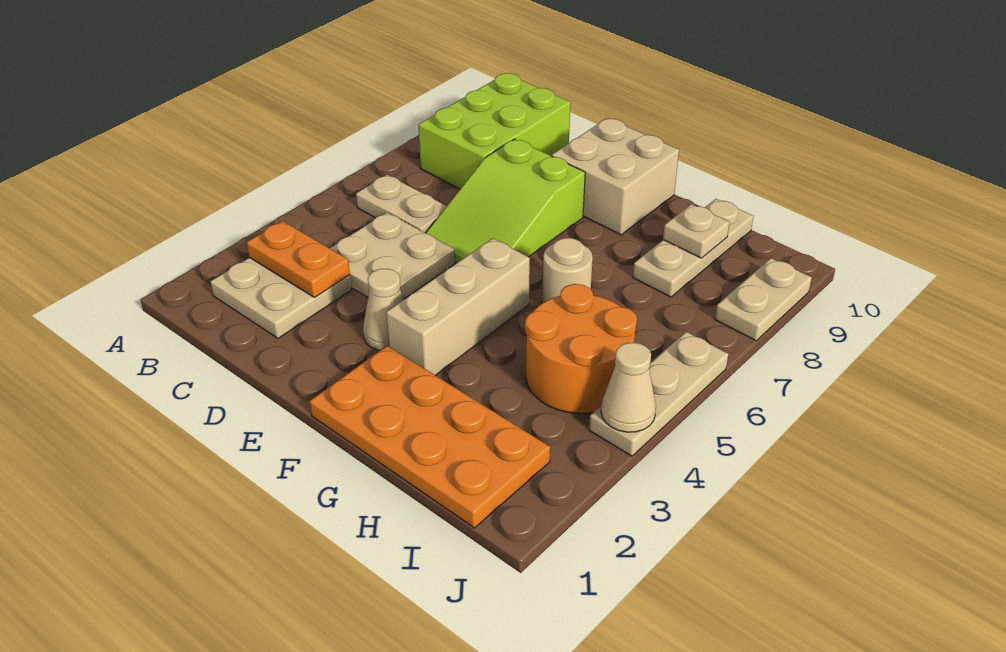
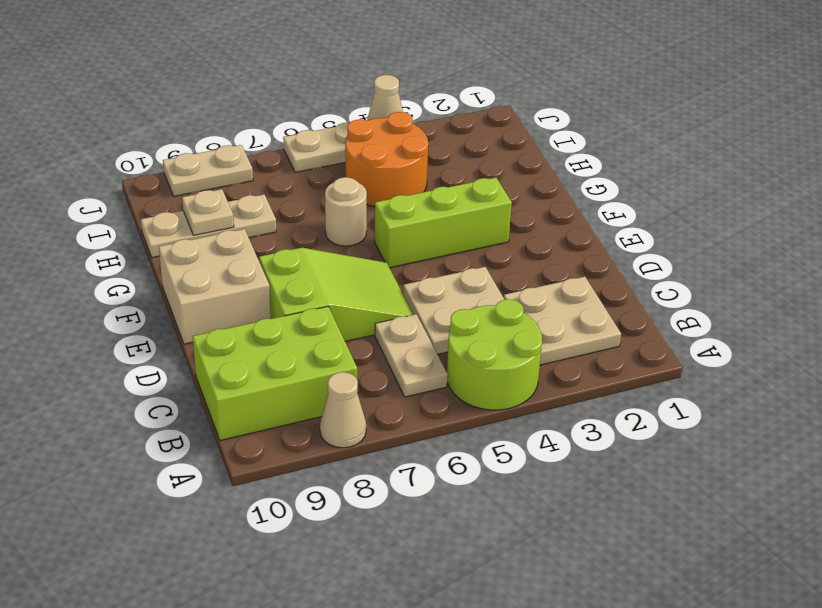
none -> lime round brick A4:B5 level 1
orange plate B3:C3 level 2 -> none
tan cone E3 level 1 -> tan cone A8 level 1
orange plate F1:I2 level 1 -> none
tan brick F3:F5 level 1 -> lime brick F3:F5 level 1

